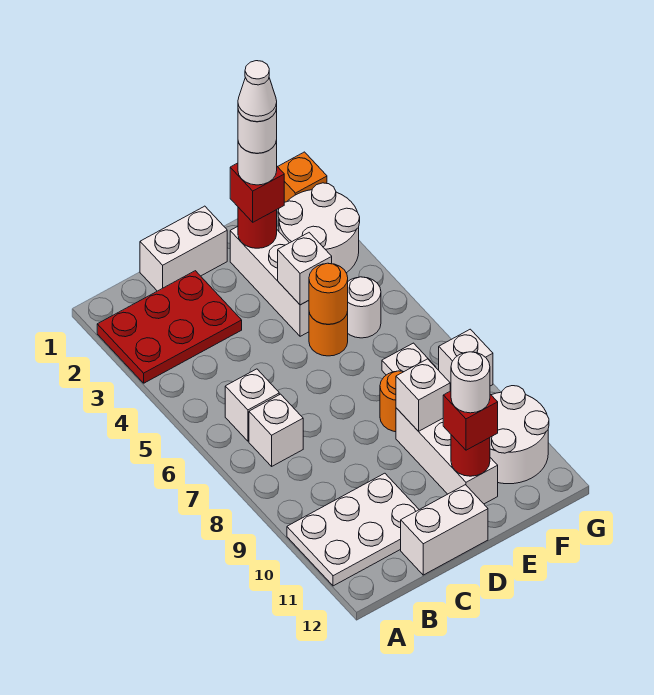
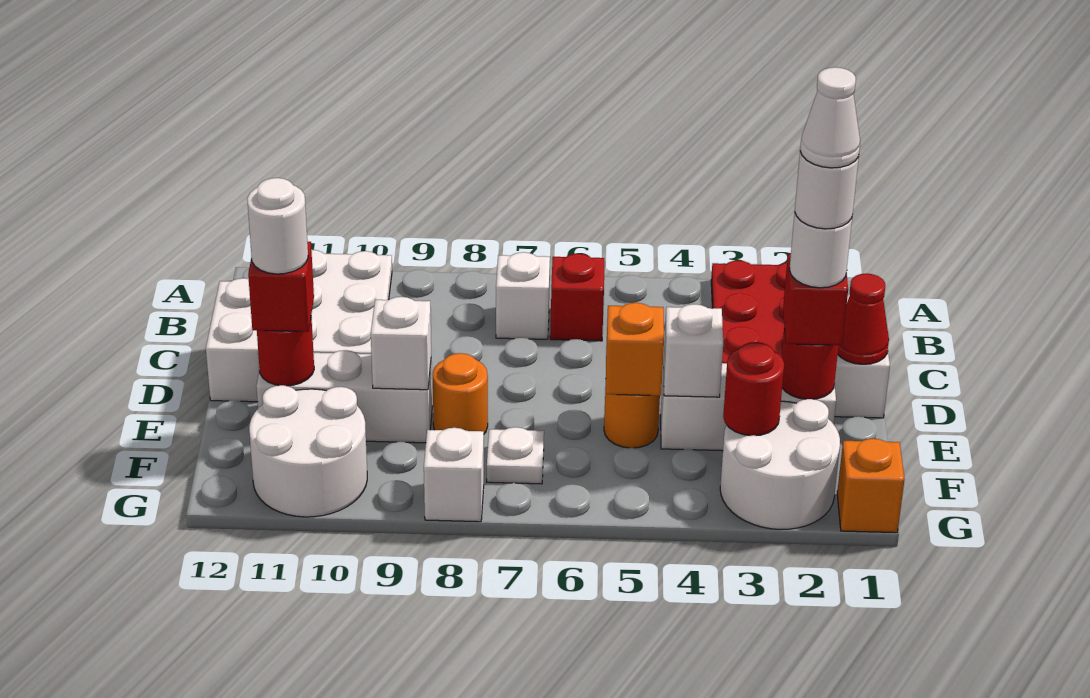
white brick B6 level 1 -> red brick B6 level 1
none -> red cone D1 level 2
orange round brick E5 level 2 -> orange brick E5 level 2
none -> red round brick F3 level 2
white round brick F5 level 1 -> none

